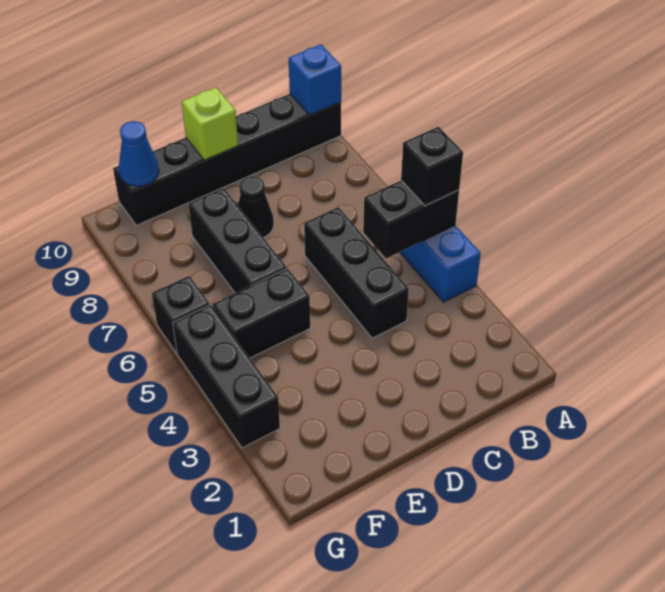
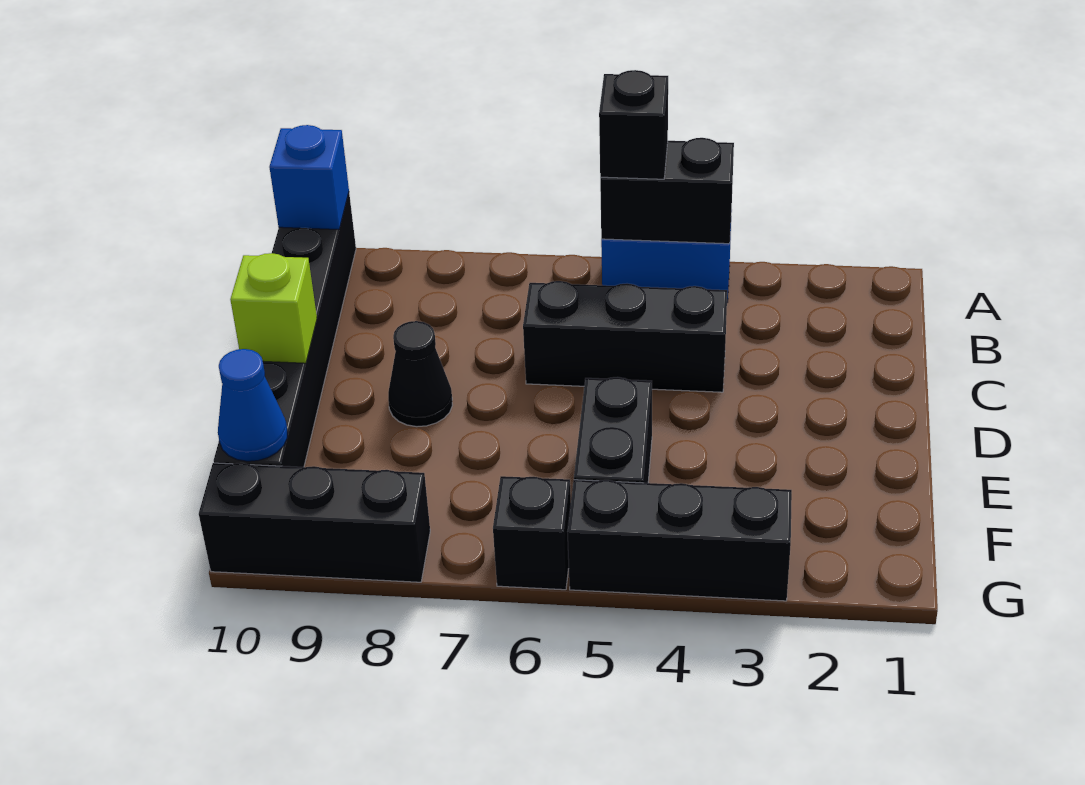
black brick A5:B5 level 2 -> black brick A4:A5 level 2
black brick E6:E8 level 1 -> black brick G8:G10 level 1

